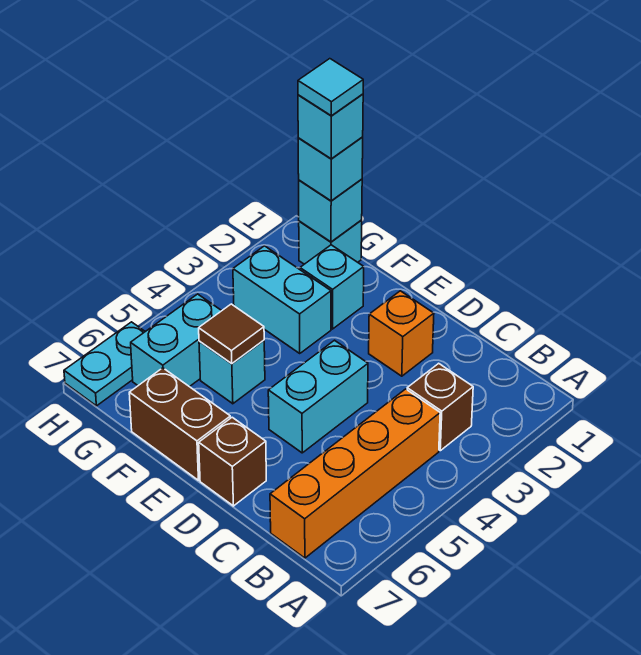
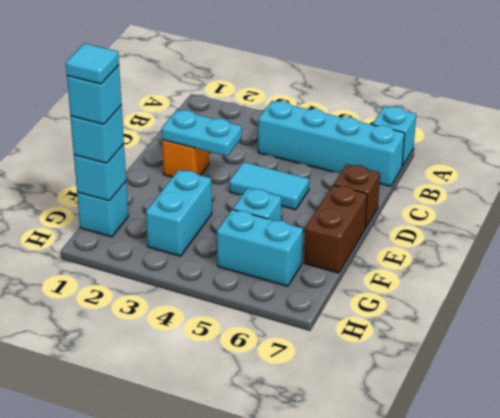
brown brick B3 level 1 -> none
orange brick B4:B7 level 1 -> cyan brick B4:B7 level 1
cyan brick D4:D5 level 1 -> cyan tile D4:D5 level 1
cyan brick F2 level 1 -> cyan brick A7 level 1
brown tile F5 level 2 -> none
cyan plate H6:H7 level 1 -> cyan plate D2:D3 level 2

